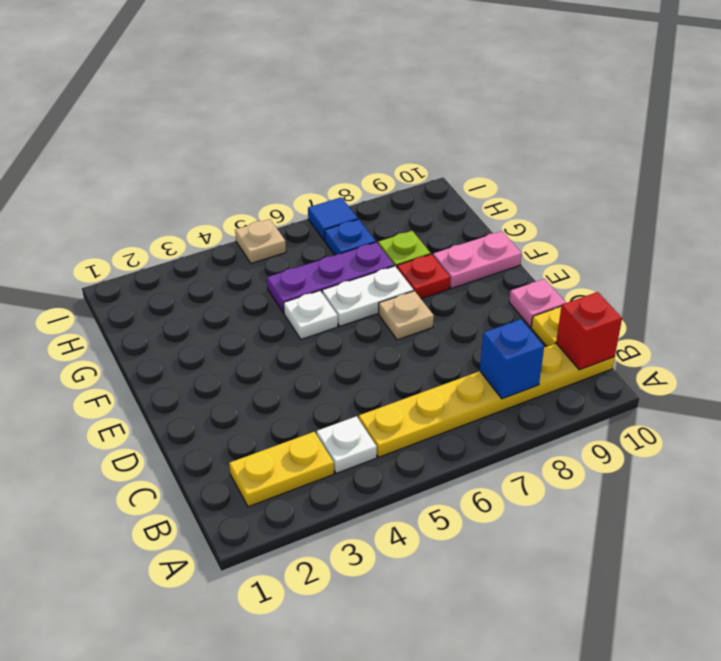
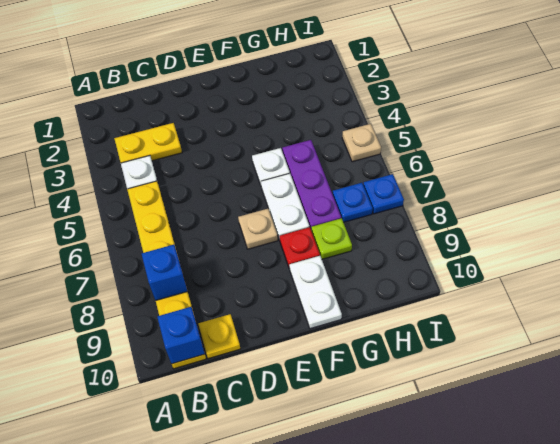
yellow plate B2:B3 level 1 -> yellow plate B3:C3 level 1
red brick B10 level 2 -> blue brick B10 level 2
pink plate D10 level 1 -> none
pink plate F9:F10 level 1 -> white plate F9:F10 level 1
blue tile I7 level 1 -> blue plate I7 level 1

